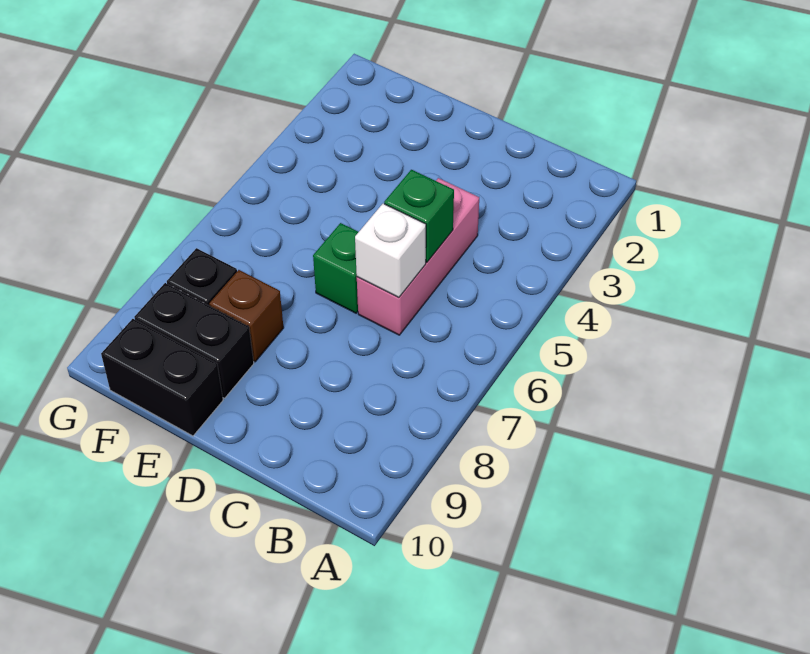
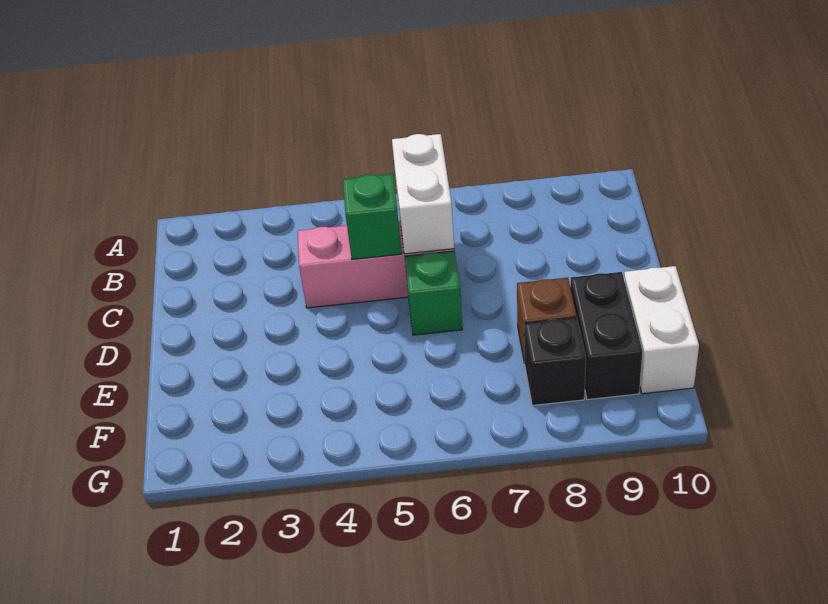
white brick C6 level 2 -> white brick B6:C6 level 2
black brick E10:F10 level 1 -> white brick E10:F10 level 1

